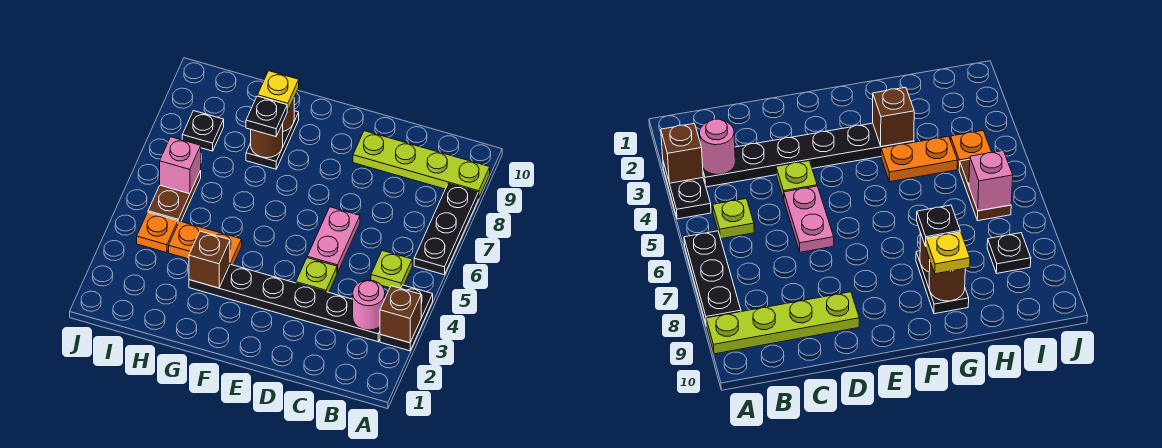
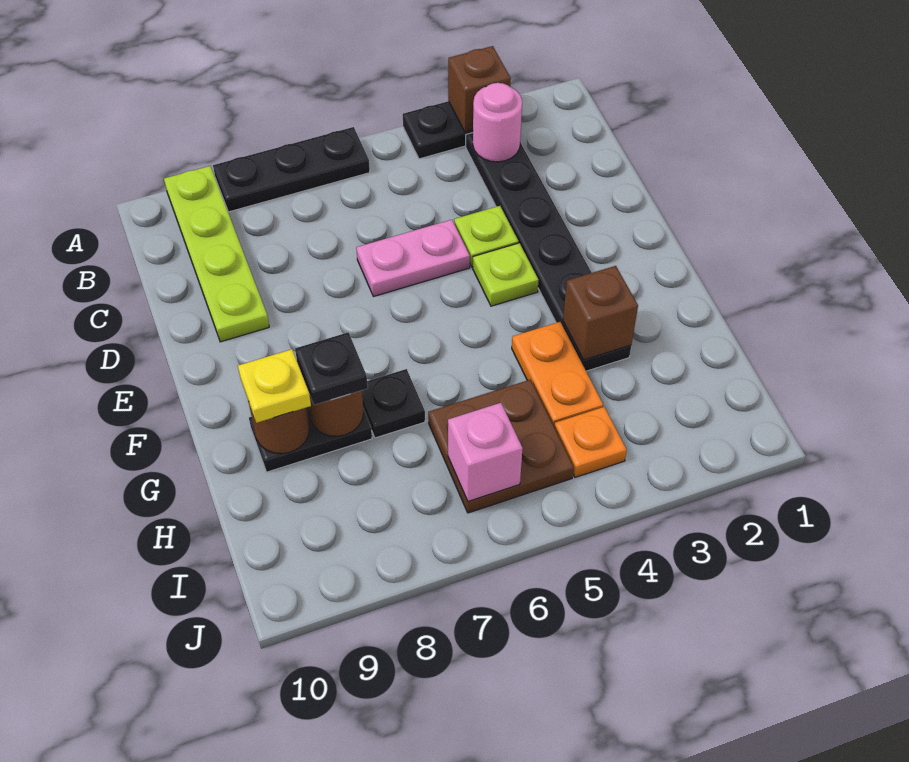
lime plate B5 level 1 -> lime plate E4 level 1
brown plate I5:I6 level 1 -> brown plate H5:I6 level 1
black plate I8 level 1 -> black plate G7 level 1

